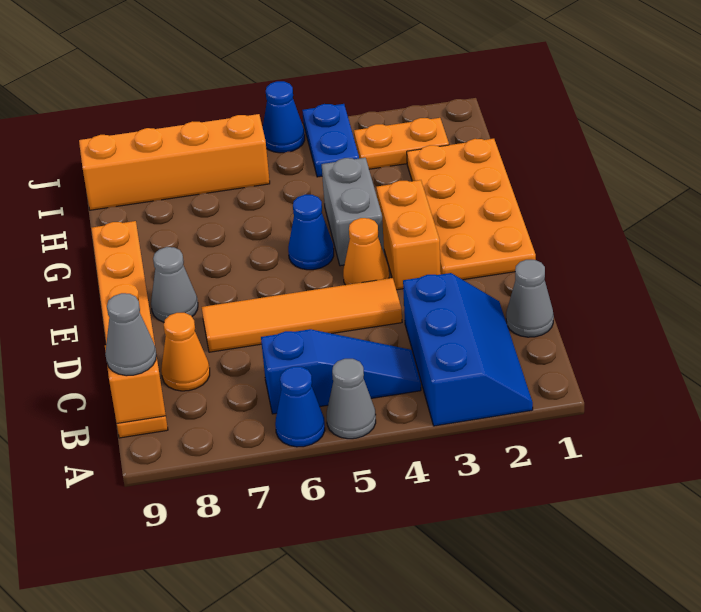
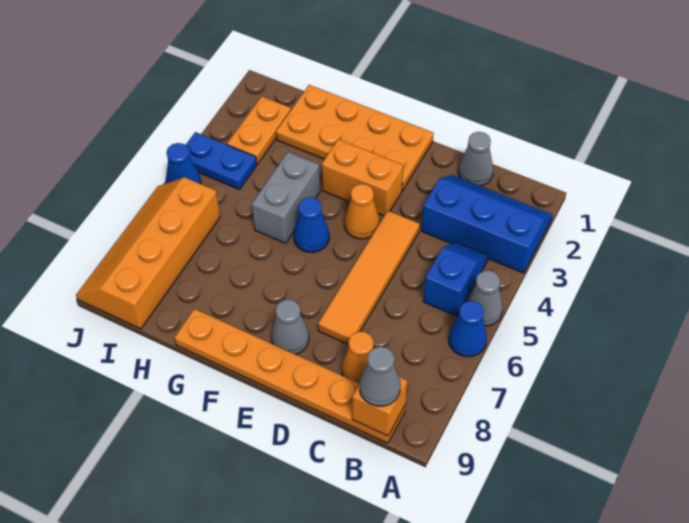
blue slope B4:B6 level 1 top 6 -> blue slope B4:B5 level 1 top 5
grey brick F4:G4 level 1 -> grey brick G4:G5 level 1

